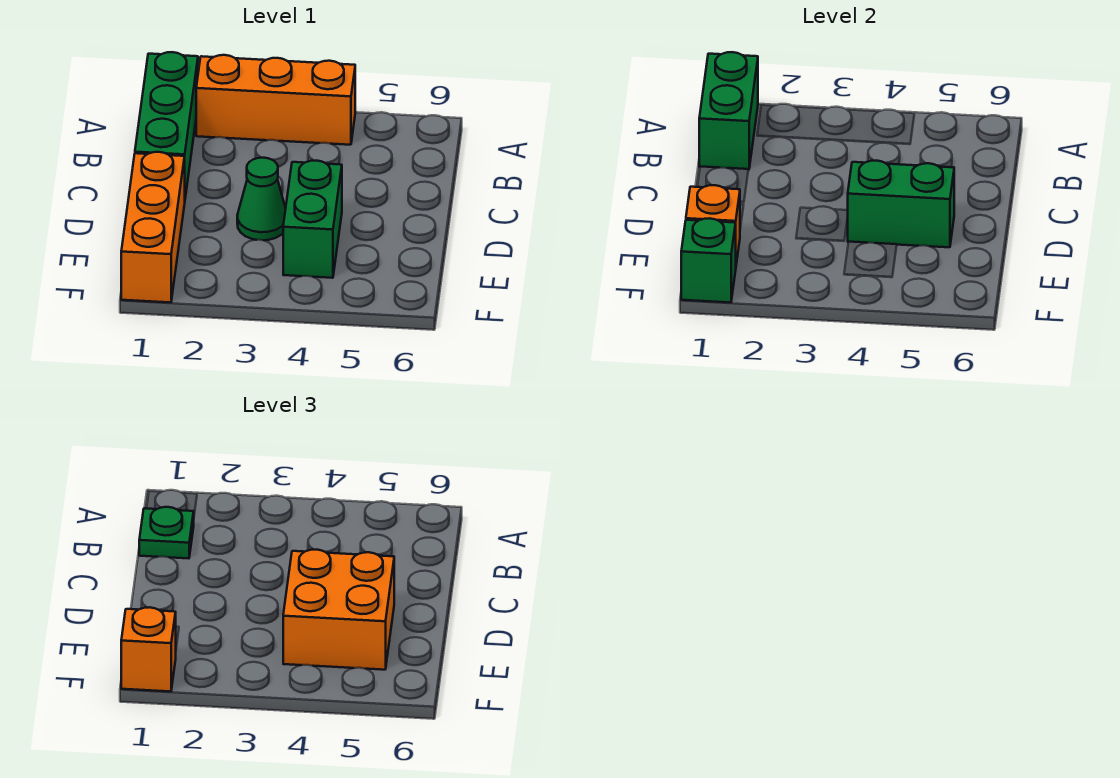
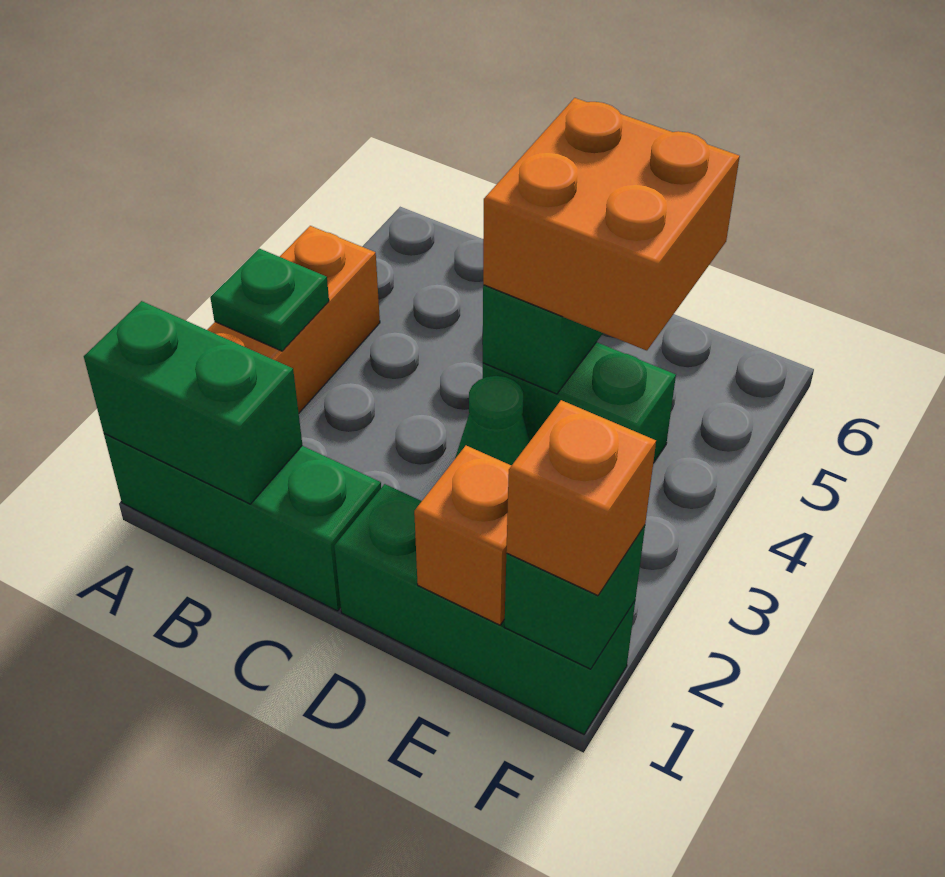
green plate B1 level 3 -> green plate A3 level 2
orange brick D1:F1 level 1 -> green brick D1:F1 level 1

